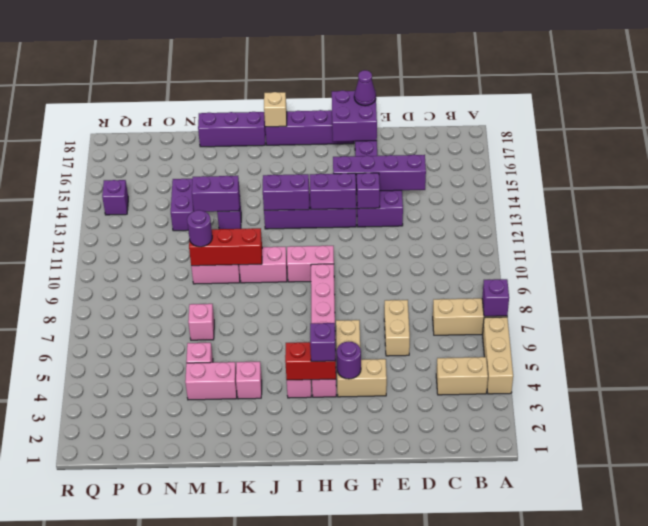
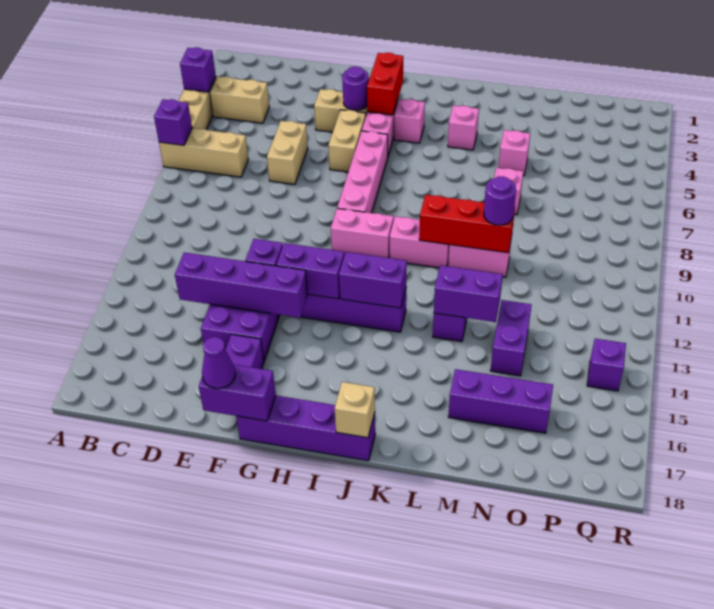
purple brick F17:G18 level 2 -> purple brick F18:G18 level 2
red brick H4:I4 level 2 -> red brick H3:H4 level 2
purple brick H4 level 3 -> purple brick A4 level 2
purple brick K18:M18 level 1 -> purple brick M16:O16 level 1
pink brick L4:M4 level 1 -> none

